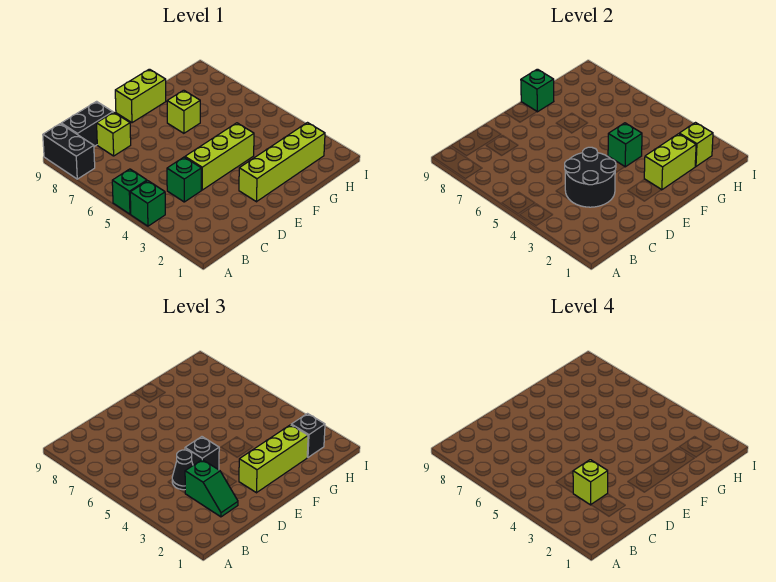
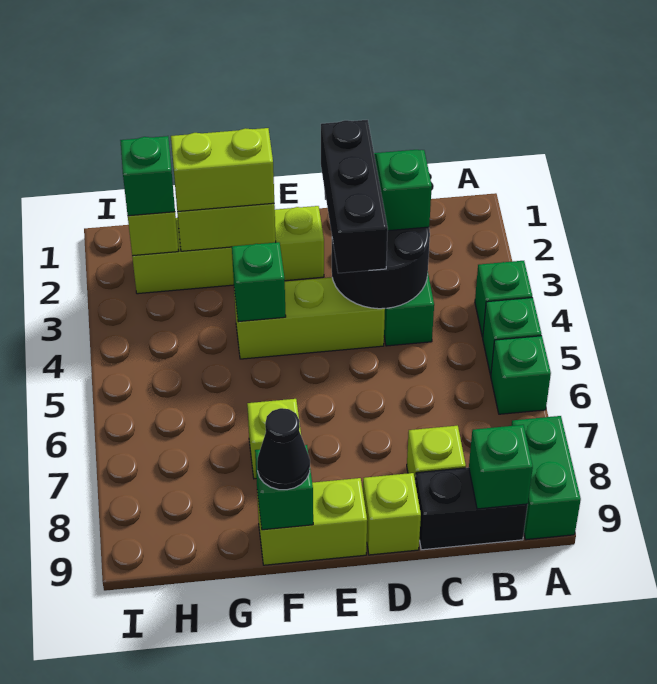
none -> green brick A6 level 1
black brick A8:A9 level 1 -> green brick A8:A9 level 1
none -> green brick B9 level 2
lime brick C3 level 4 -> lime brick D9 level 1
black cone C4 level 3 -> black cone F9 level 3
black brick D4 level 3 -> black brick D2:D4 level 3
lime brick E2:G2 level 3 -> lime brick F2:G2 level 3
black brick H2 level 3 -> green brick H2 level 3

